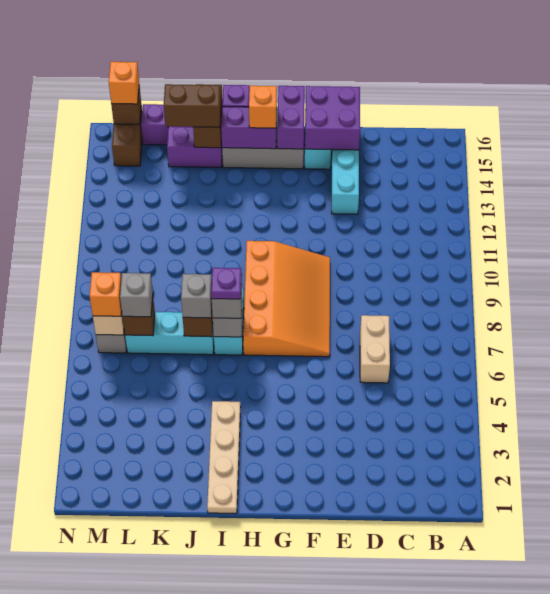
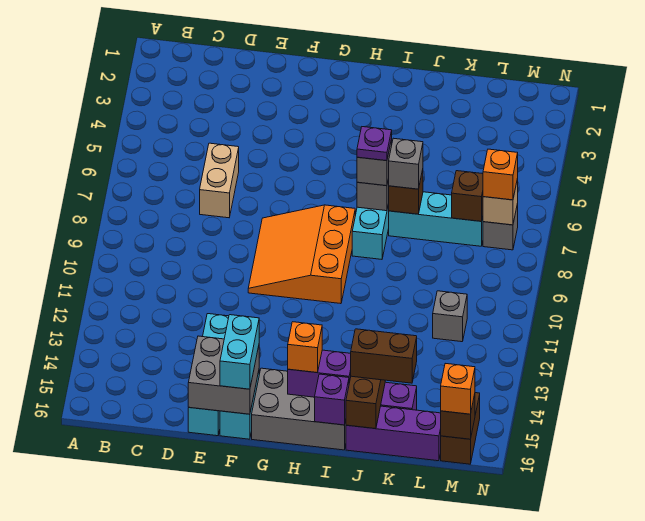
purple brick E15:F16 level 2 -> grey brick E15:F16 level 2
orange slope F7:H10 level 1 top H -> orange slope F8:H10 level 1 top H
none -> cyan brick F15:F16 level 3
purple brick G15:G16 level 2 -> none
tan plate I1:I4 level 1 -> none
grey brick L7 level 3 -> grey brick L11 level 1

